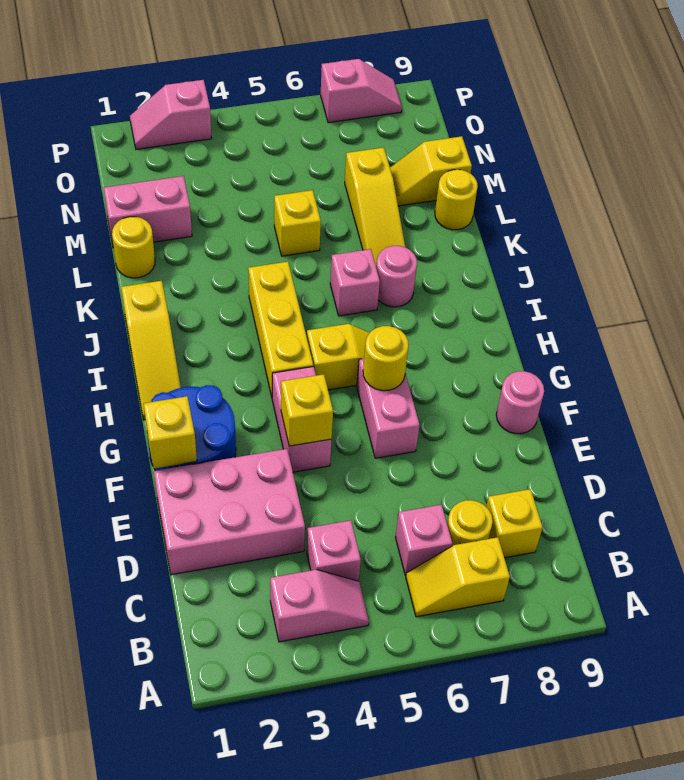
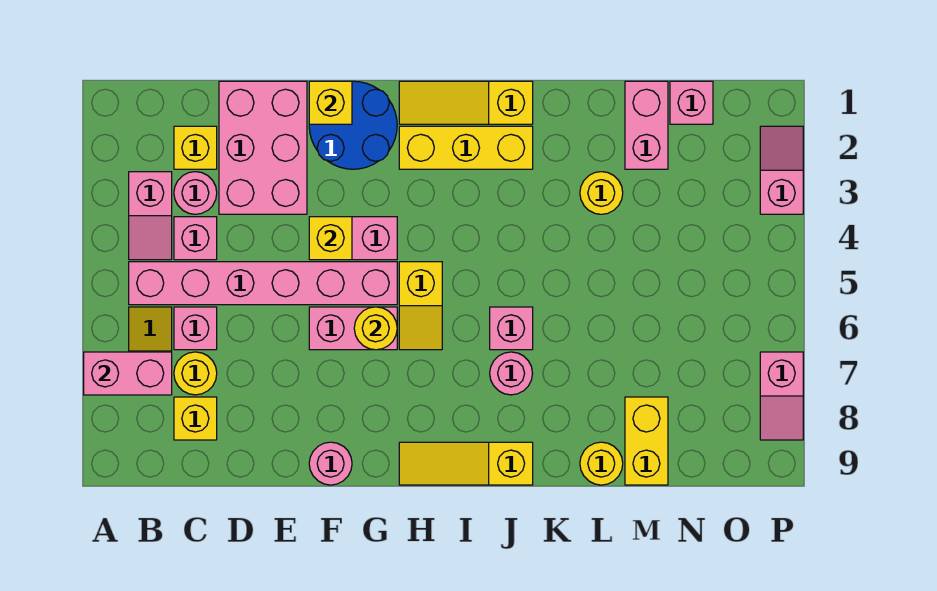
none -> pink brick A7:B7 level 2
none -> pink brick B5:G5 level 1
none -> pink round brick C3 level 1
yellow brick H4:J4 level 1 -> yellow brick H2:J2 level 1
yellow slope K7:M7 level 1 top M -> yellow slope H9:J9 level 1 top J
yellow round brick L1 level 1 -> yellow round brick L3 level 1
yellow brick L5 level 1 -> yellow brick C2 level 1
yellow slope M8:M9 level 1 top 9 -> yellow brick M8:M9 level 1
none -> pink brick N1 level 1

